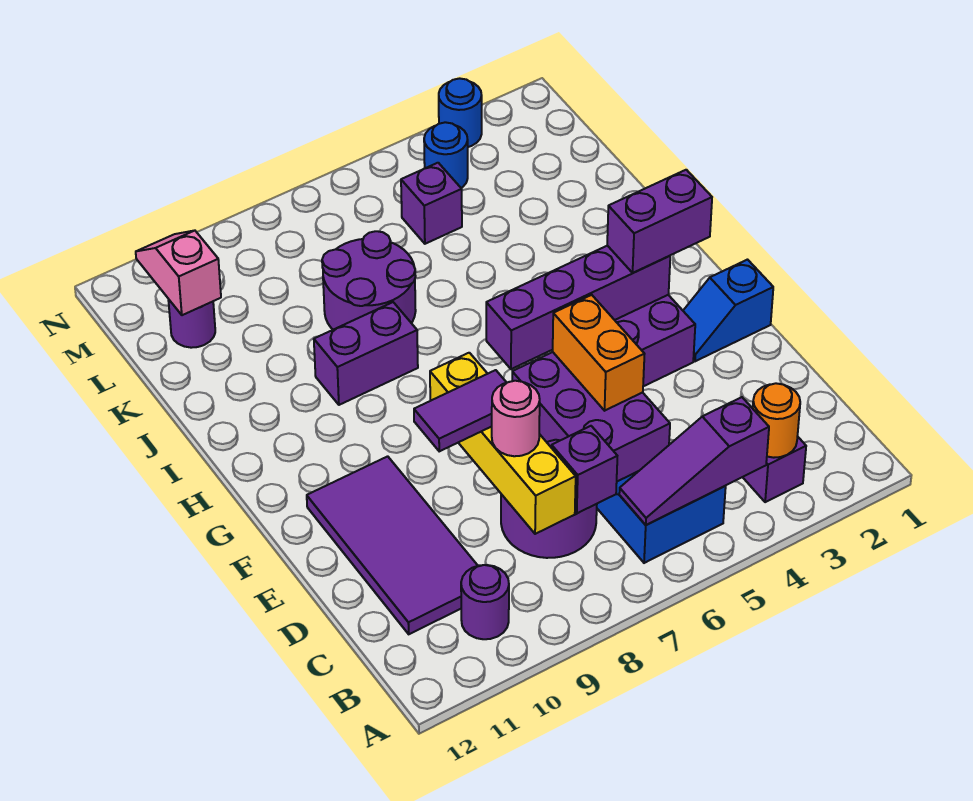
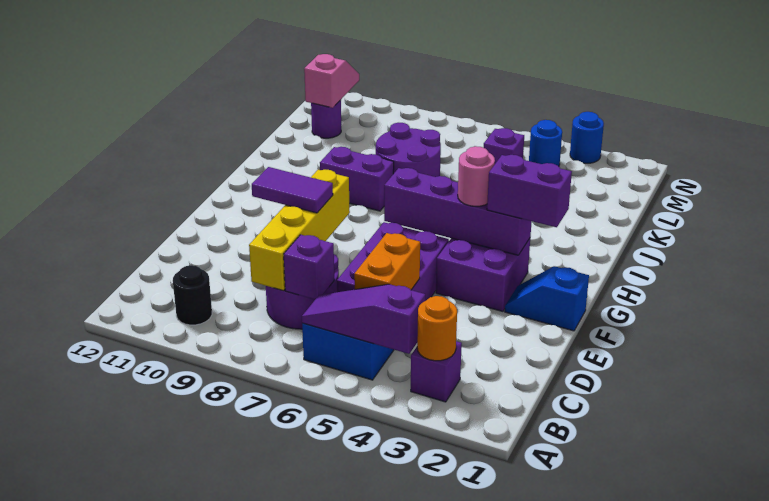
purple round brick B10 level 1 -> black round brick B10 level 1
purple tile C10:F11 level 1 -> none
pink round brick D8 level 3 -> pink round brick G4 level 3
orange brick E5:F5 level 2 -> orange brick C5:D5 level 2

